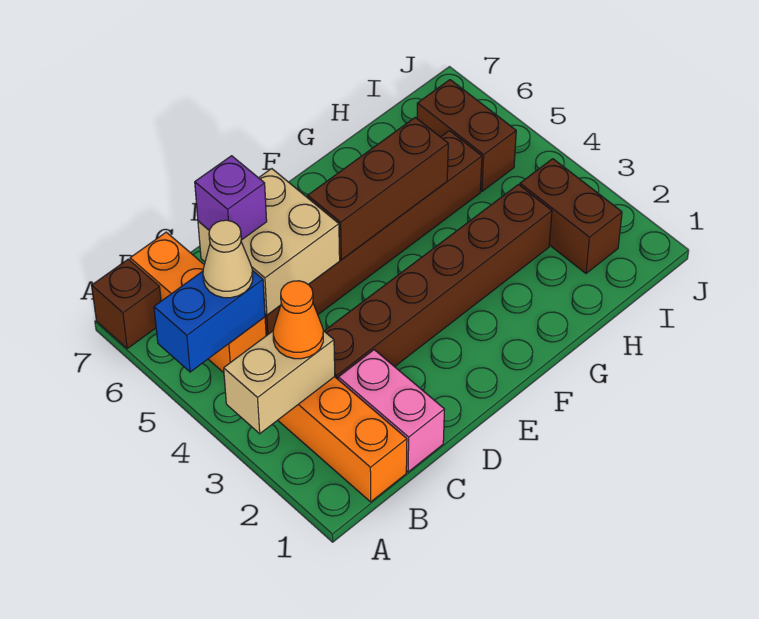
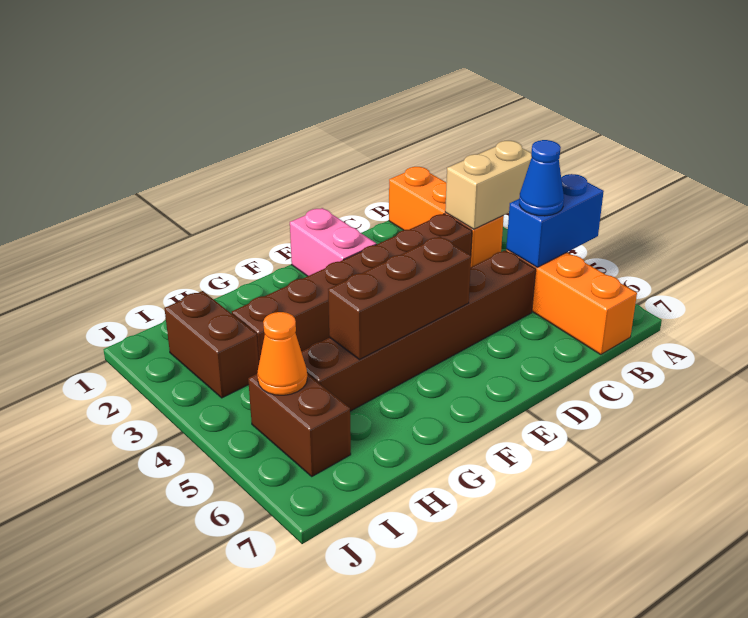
brown brick A7 level 1 -> none
orange cone B3 level 3 -> orange cone I5 level 2
tan cone B5 level 3 -> blue cone B5 level 3
pink brick C1:C2 level 1 -> pink brick E1:E2 level 1
tan brick C5:D6 level 2 -> none
purple brick C6 level 3 -> none

